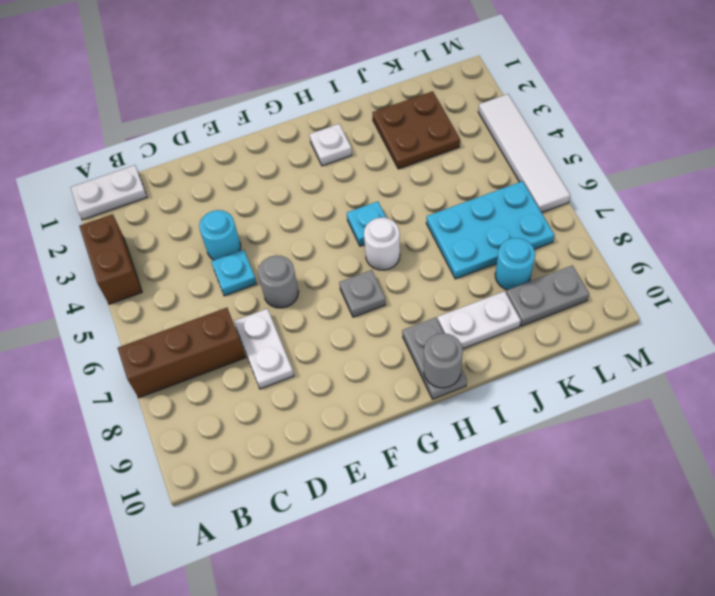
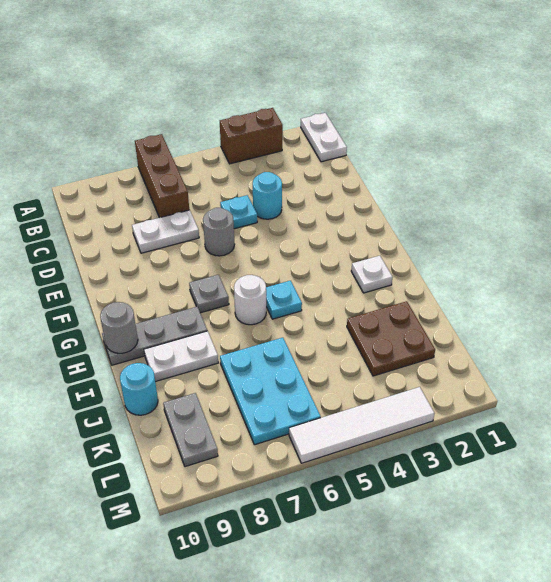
grey plate H9:H10 level 1 -> grey plate H8:H10 level 1
white plate I9:J9 level 1 -> white plate I8:I9 level 1
cyan round brick K8 level 1 -> cyan round brick J10 level 1

